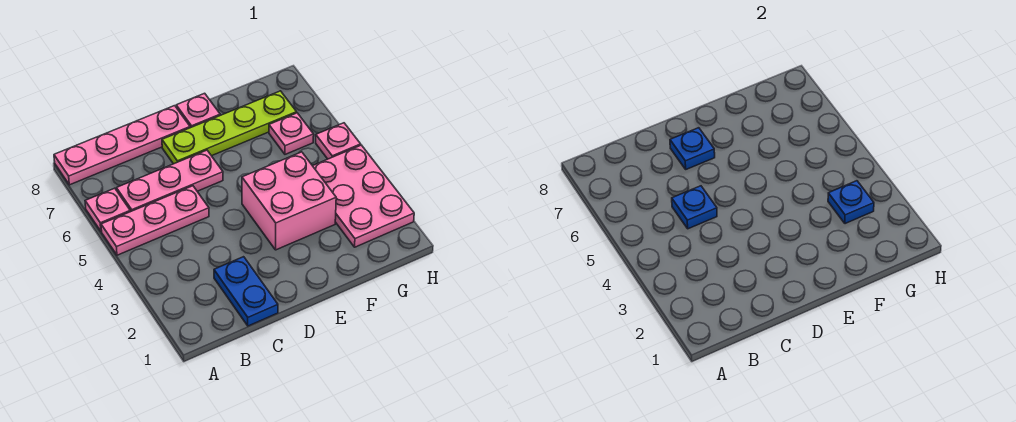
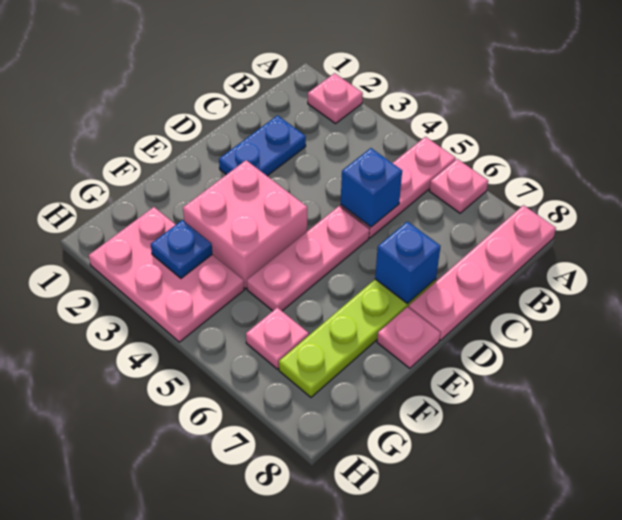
pink plate B6:D6 level 1 -> pink plate D5:F5 level 1
blue plate C1:C2 level 1 -> blue plate C2:D2 level 1
blue plate C5 level 2 -> blue brick C5 level 2
blue plate D7 level 2 -> blue brick D7 level 2
pink plate H5 level 1 -> pink plate A2 level 1

